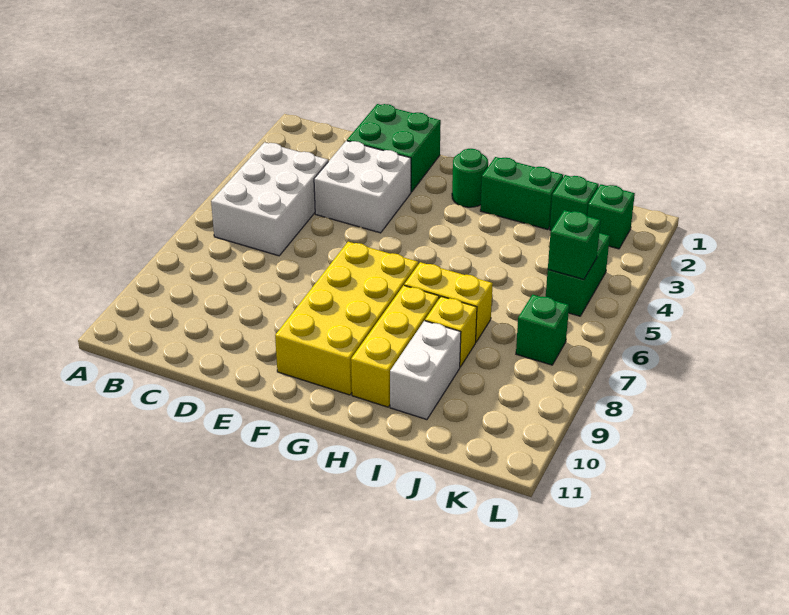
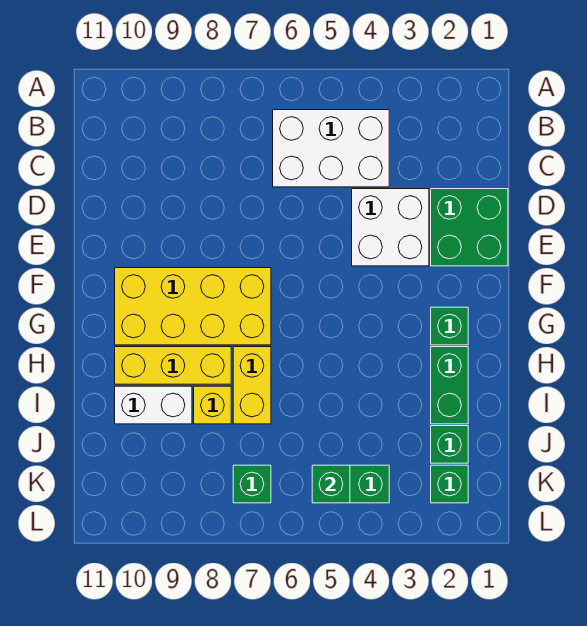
green round brick G2 level 1 -> green brick G2 level 1

